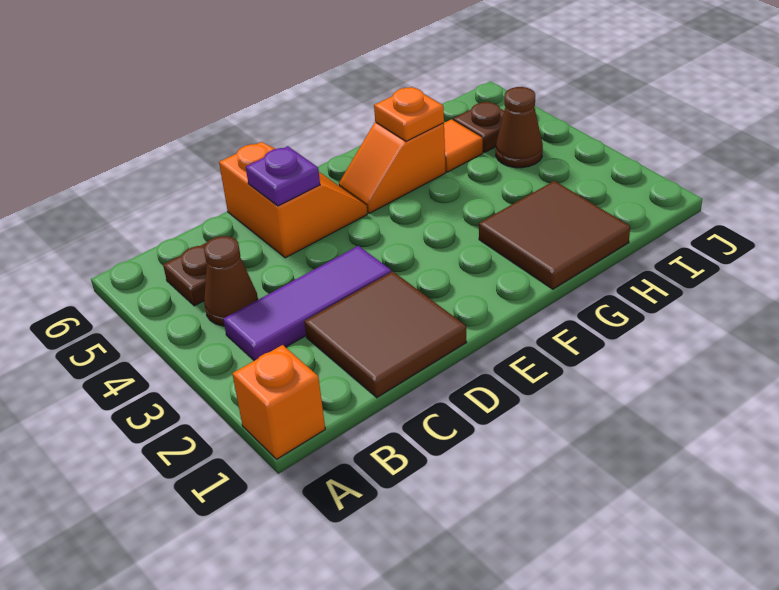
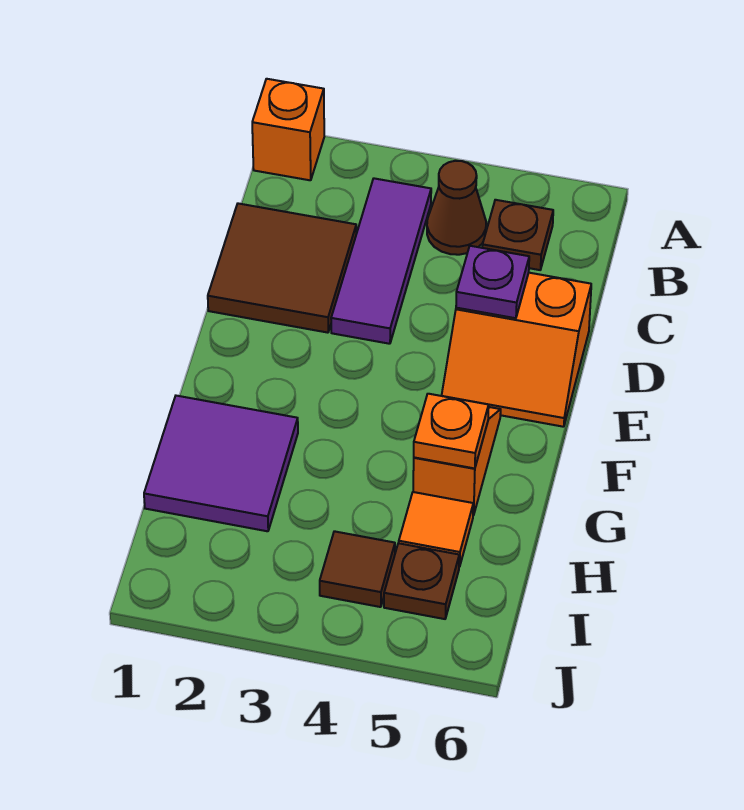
brown tile G1:H2 level 1 -> purple tile G1:H2 level 1
brown cone I4 level 1 -> brown tile I4 level 1

